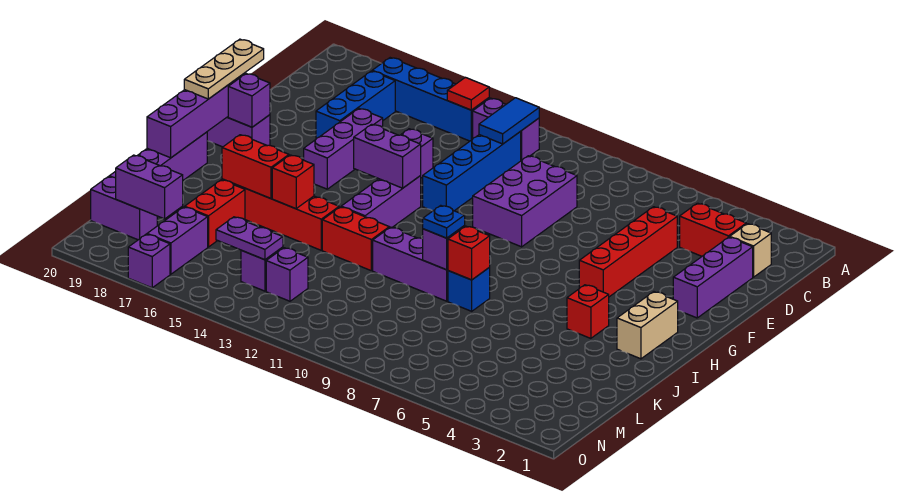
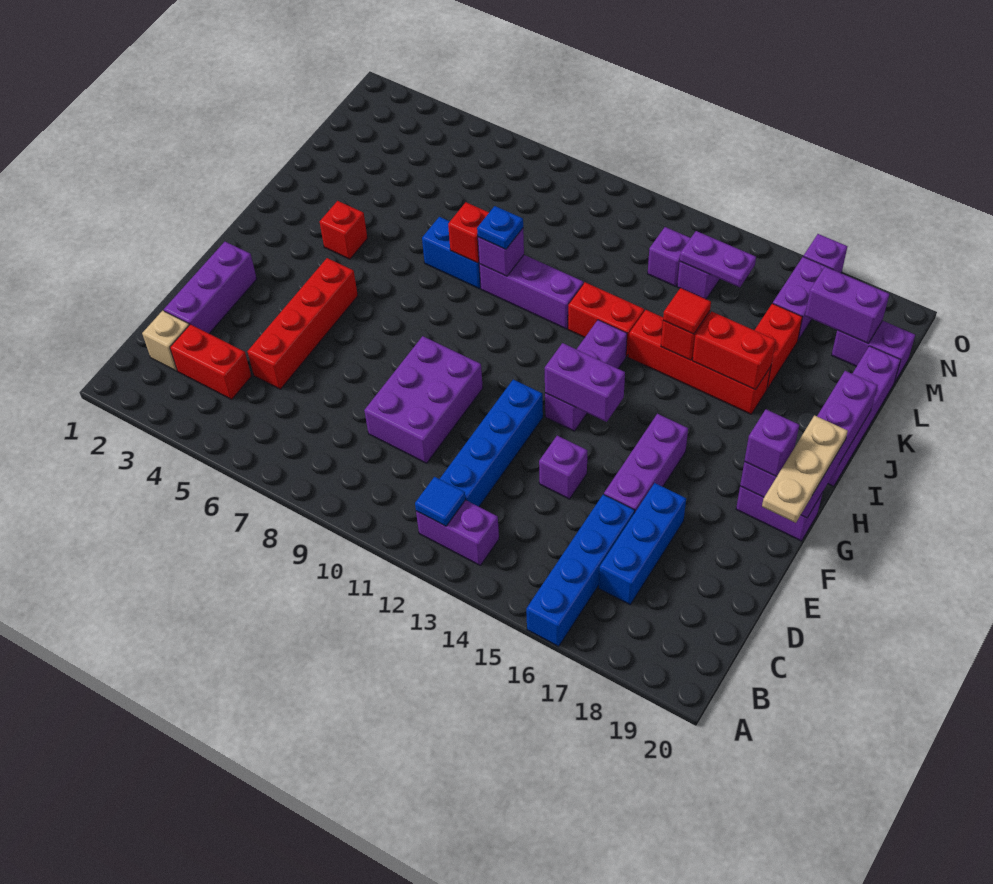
blue tile B12:C12 level 2 -> blue tile B12 level 2
blue brick B14:B17 level 1 -> blue brick A16:D16 level 1
red tile B14 level 2 -> red tile J15 level 3
none -> purple brick G19 level 3
tan brick H2:I2 level 1 -> none
blue brick J8 level 1 -> blue brick J7:J8 level 1

